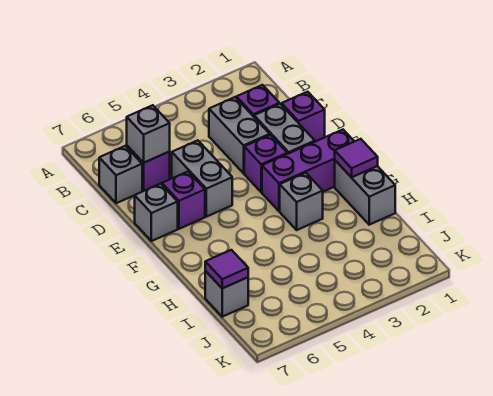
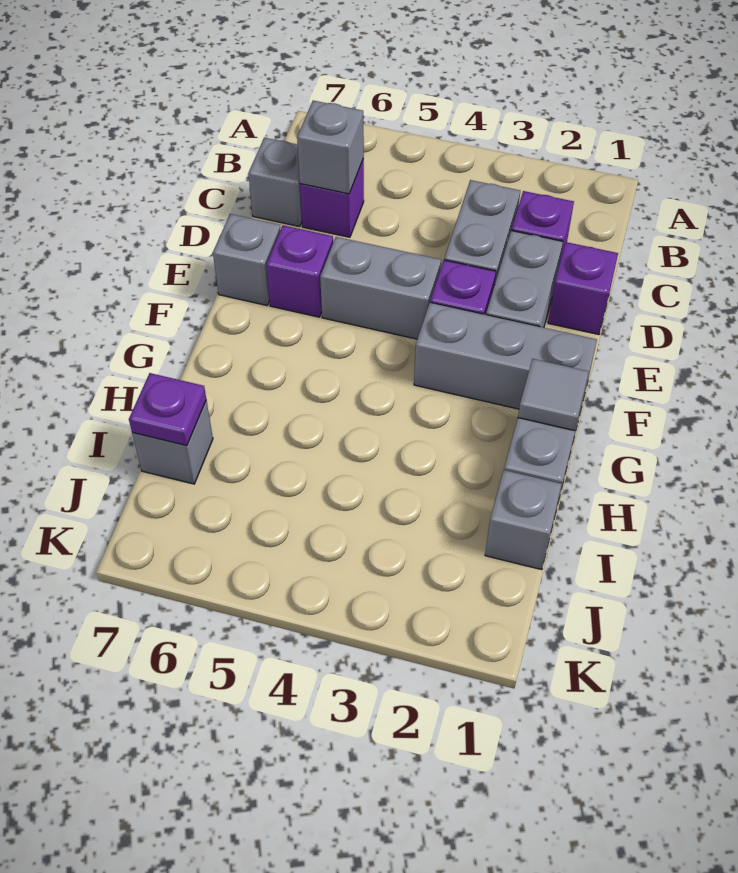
grey brick D5:E5 level 1 -> grey brick E4:E5 level 1
purple brick F1:F3 level 1 -> grey brick F1:F3 level 1
purple tile G1 level 2 -> grey tile G1 level 2
grey brick G3 level 1 -> grey brick I1 level 1
purple tile I7 level 2 -> purple plate I7 level 2

